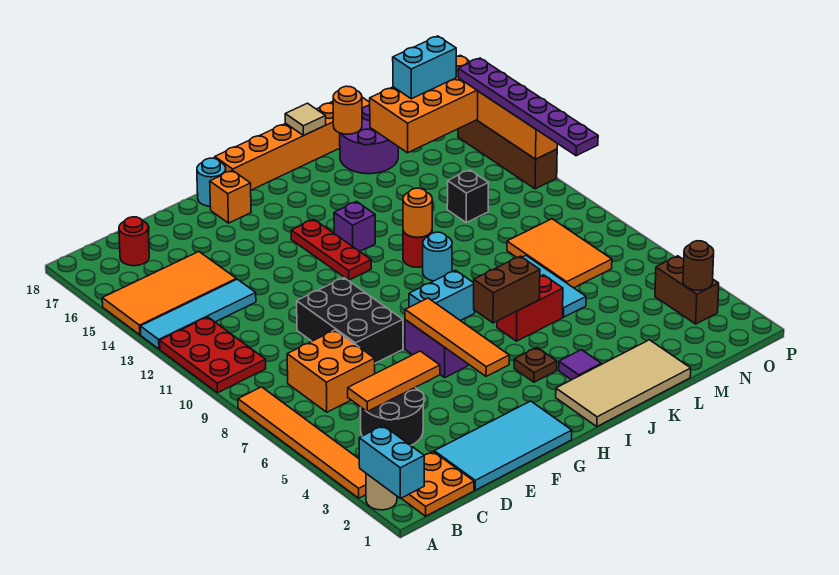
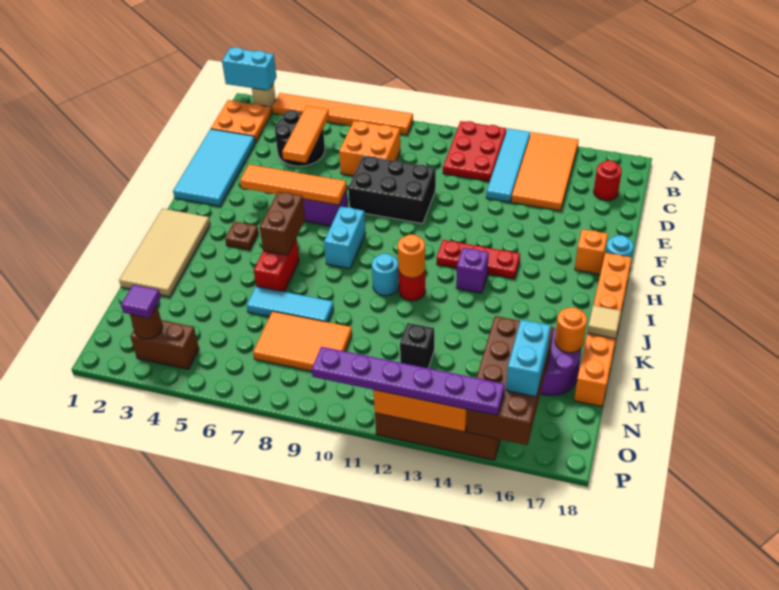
red plate A10:B12 level 1 -> red plate A11:C12 level 1
purple tile J3 level 1 -> purple tile O3 level 3
orange brick M15:P16 level 2 -> brown brick M15:P16 level 2

